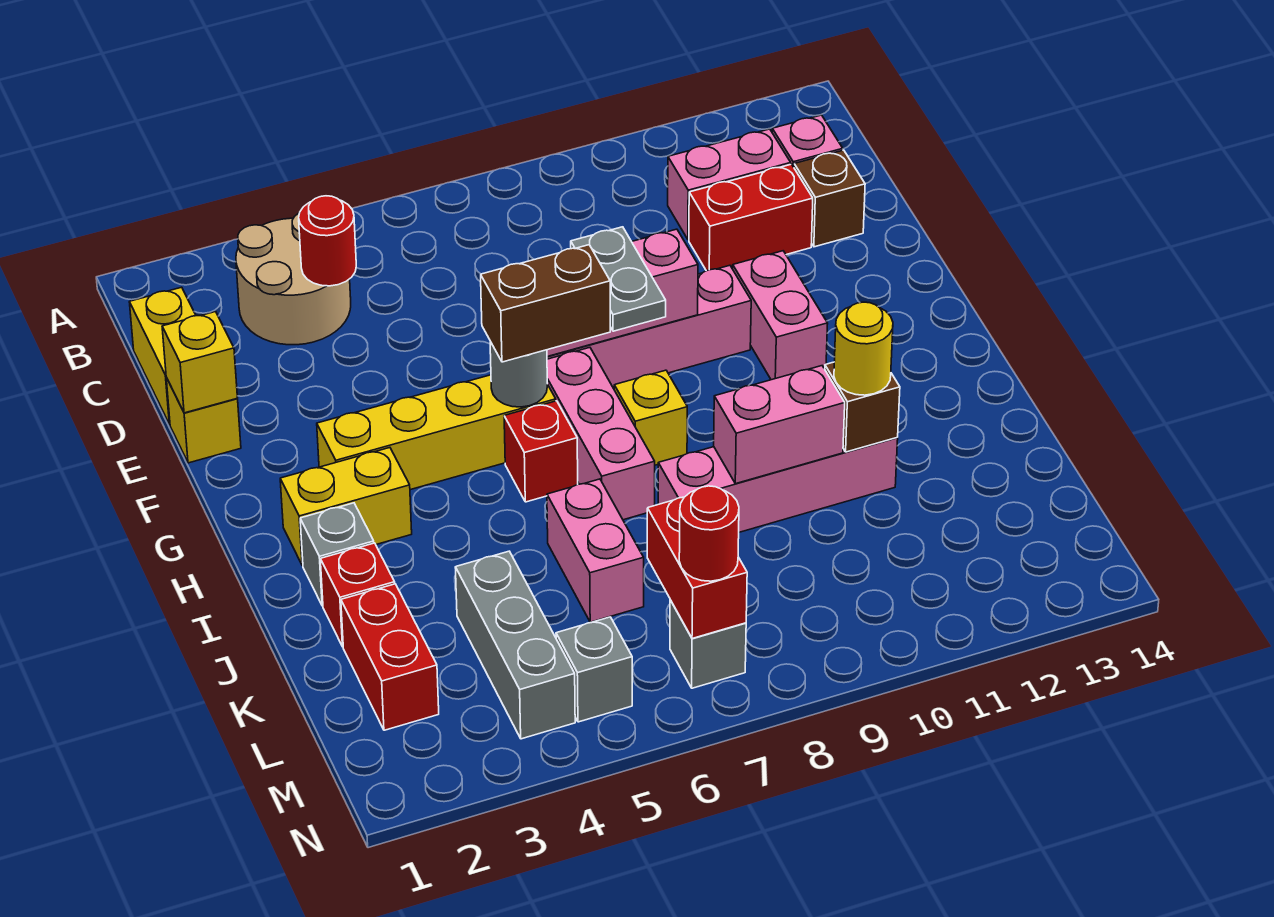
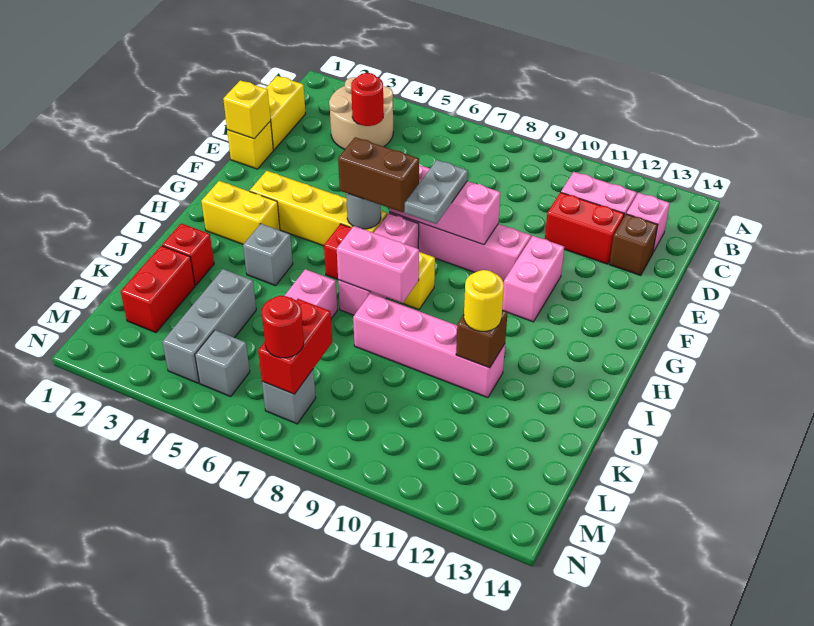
grey brick I2 level 1 -> grey brick I4 level 1
pink brick J9:J10 level 2 -> pink brick I7:I8 level 2

